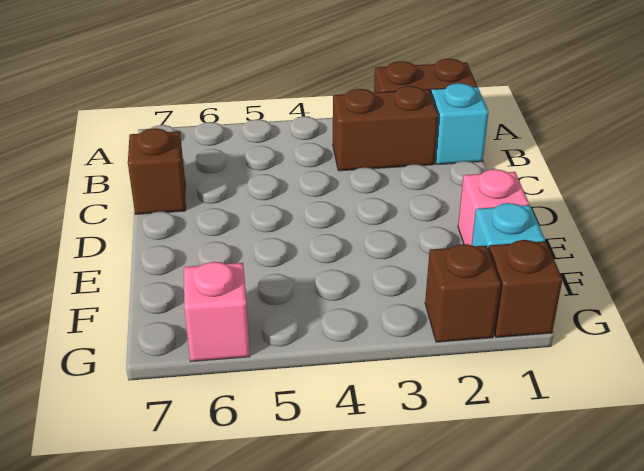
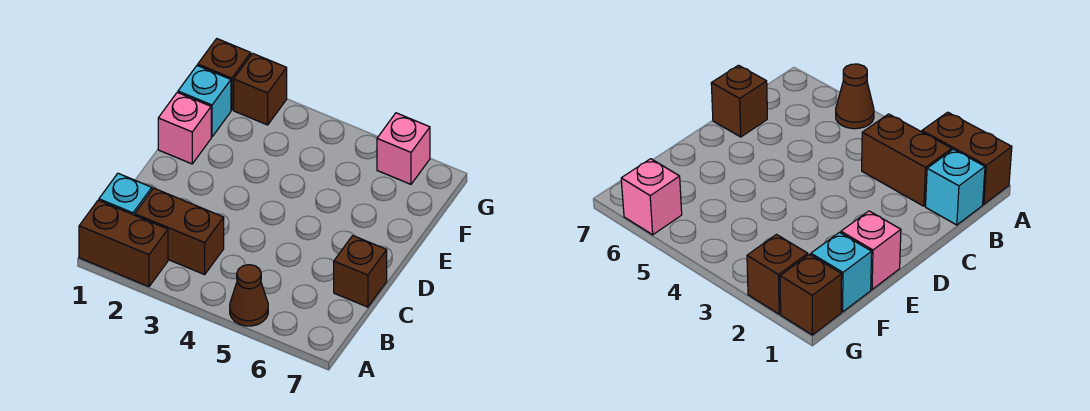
none -> brown cone A5 level 1

